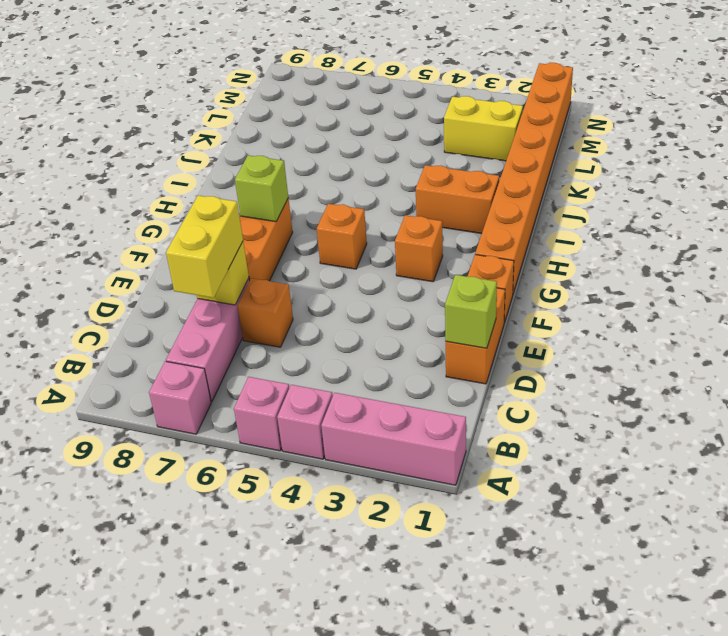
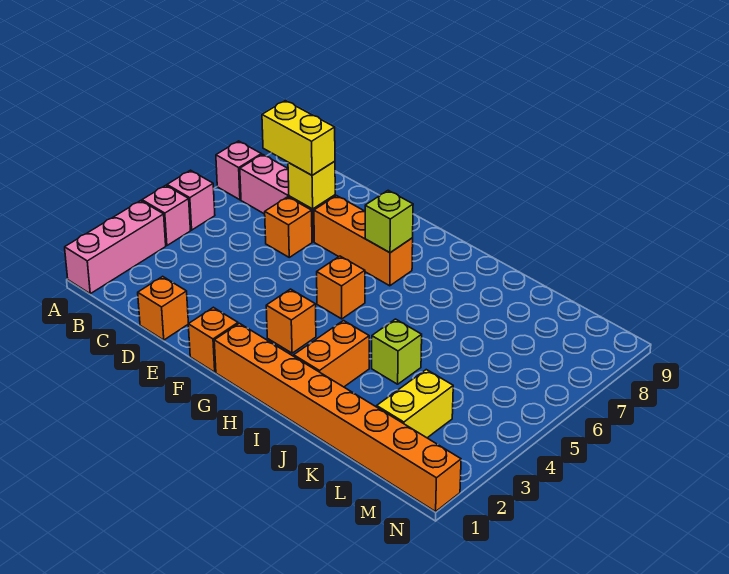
orange brick D1:E1 level 1 -> orange brick D1 level 1
lime brick D1 level 2 -> lime brick J4 level 1

